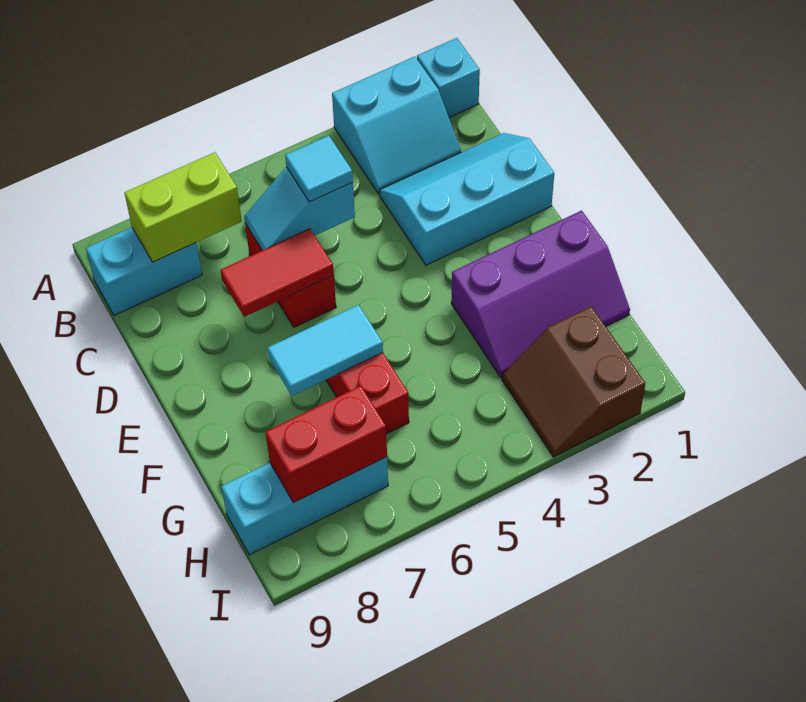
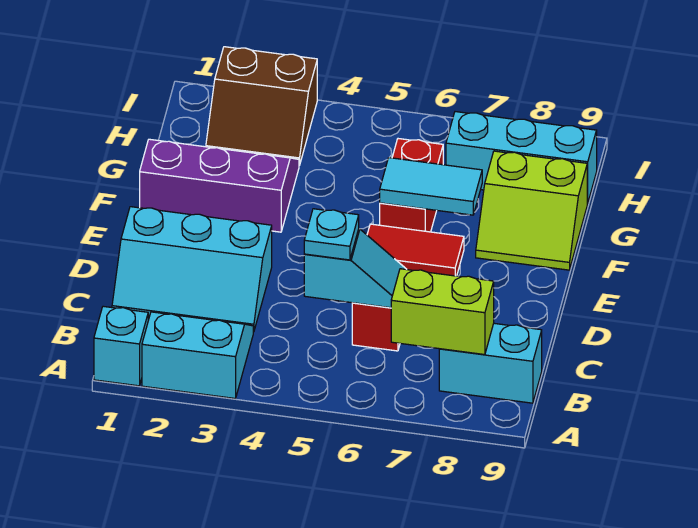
cyan tile C5 level 3 -> cyan plate C5 level 3
none -> lime slope F8:G9 level 1 top G
brown slope H2:I3 level 1 top 2 -> brown slope H2:I3 level 1 top I
red brick H7:H8 level 2 -> none

